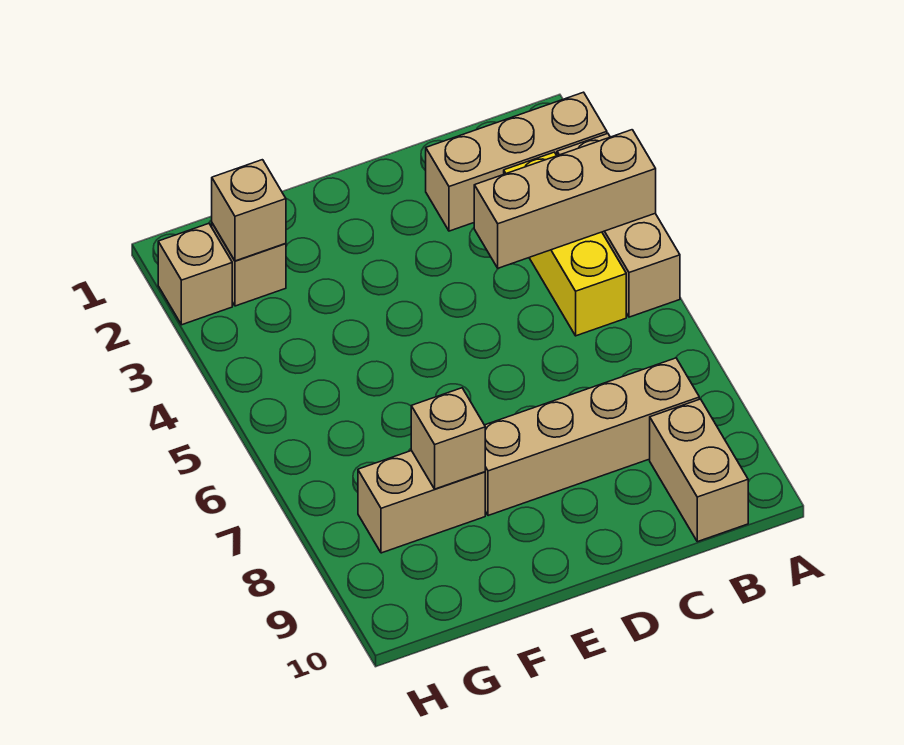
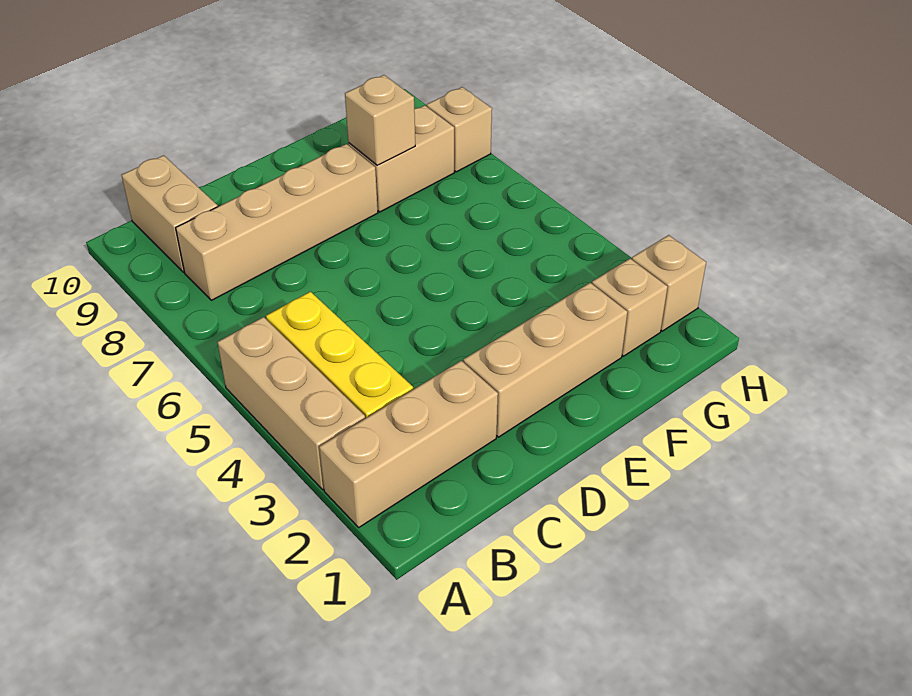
tan brick A4:C4 level 2 -> tan brick D2:F2 level 1
tan brick G2 level 2 -> tan brick H8 level 1

